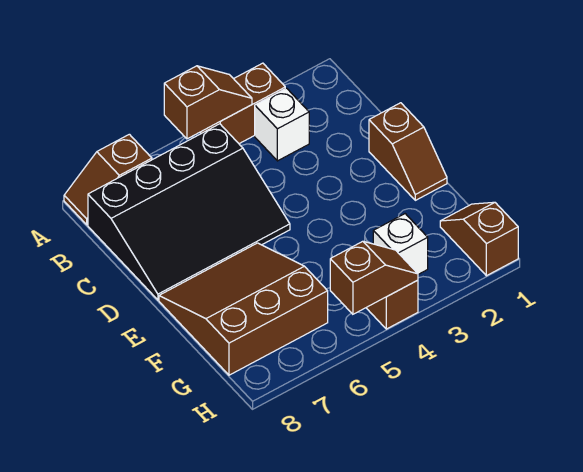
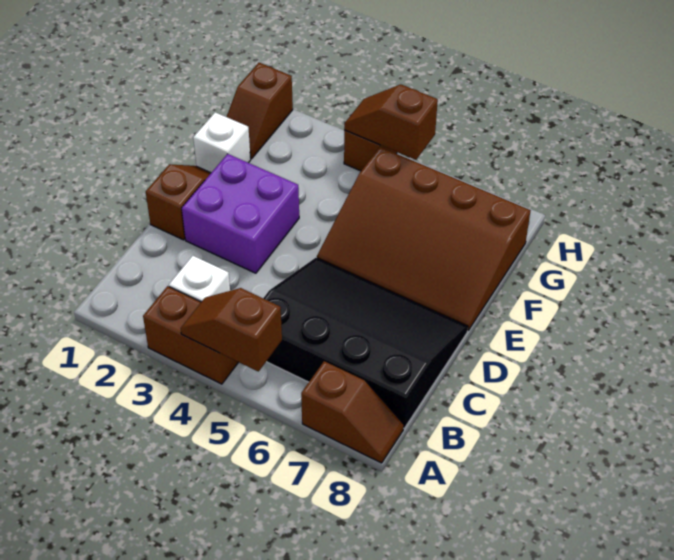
none -> purple brick D2:E3 level 1
brown slope E6:G8 level 1 top G -> brown slope E5:G8 level 1 top G
white brick G3 level 1 -> white brick F1 level 1

